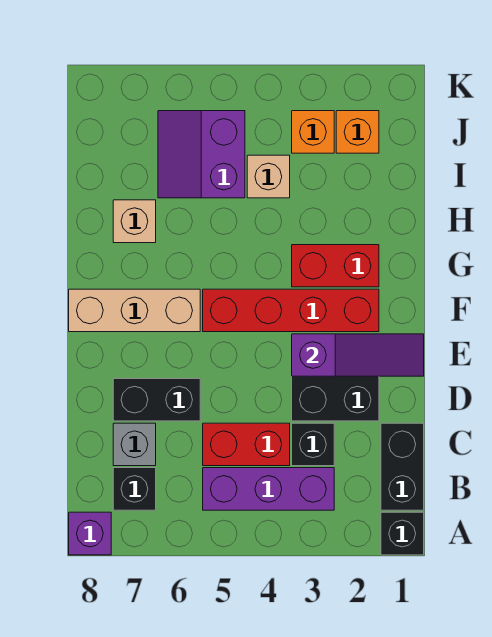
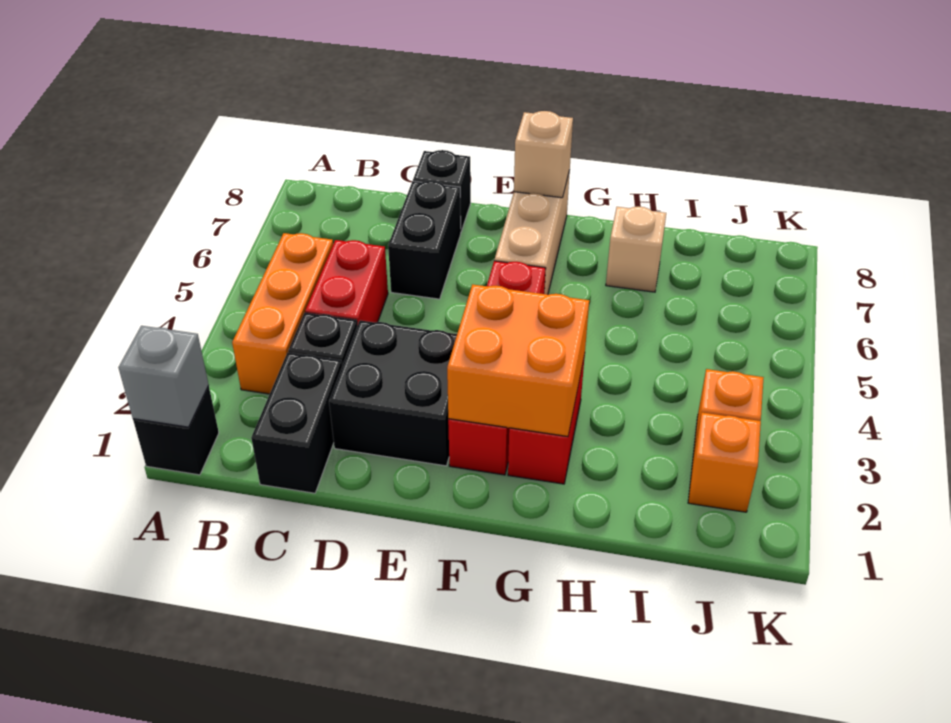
purple brick A8 level 1 -> none
black brick B1:C1 level 1 -> black brick C1:C2 level 1
purple brick B3:B5 level 1 -> orange brick B3:B5 level 1
black brick B7 level 1 -> black brick D8 level 1
grey brick C7 level 1 -> grey brick A1 level 2
purple slope E1:E3 level 2 top 3 -> none
none -> orange brick F2:G3 level 2
tan brick I4 level 1 -> tan brick F8 level 2
purple slope I5:J6 level 1 top 5 -> none

